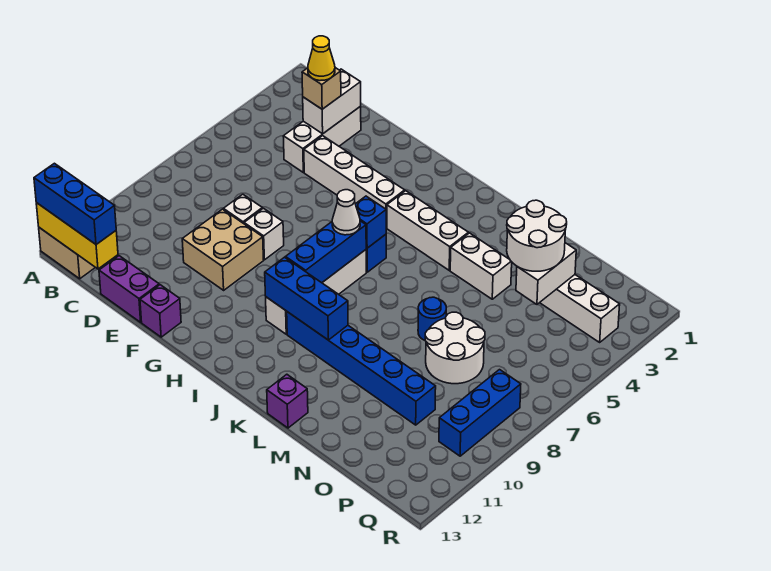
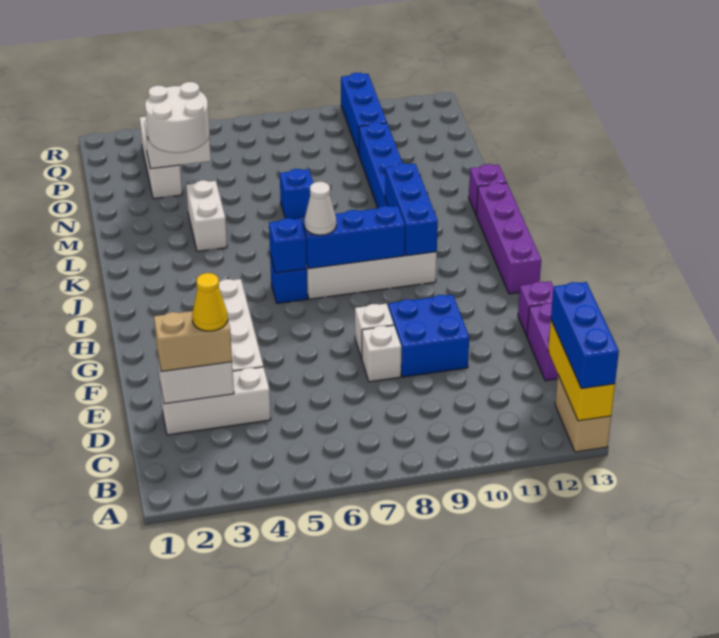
tan brick D3 level 3 -> tan brick D2:D3 level 3
tan brick E9:F10 level 1 -> blue brick E9:F10 level 1
none -> purple brick H13:K13 level 1
white brick I4:K4 level 1 -> none
blue round brick M7 level 1 -> blue brick M7 level 1
white round brick N7:O8 level 1 -> none
blue brick Q8:Q10 level 1 -> blue brick P10:R10 level 1

